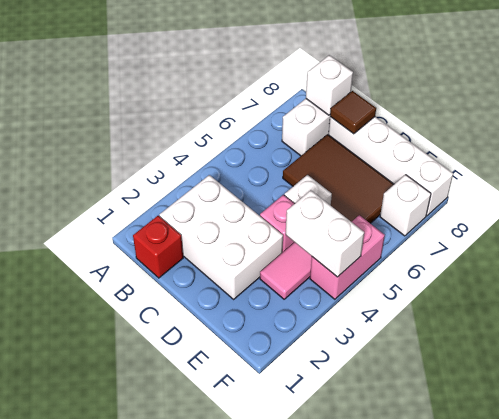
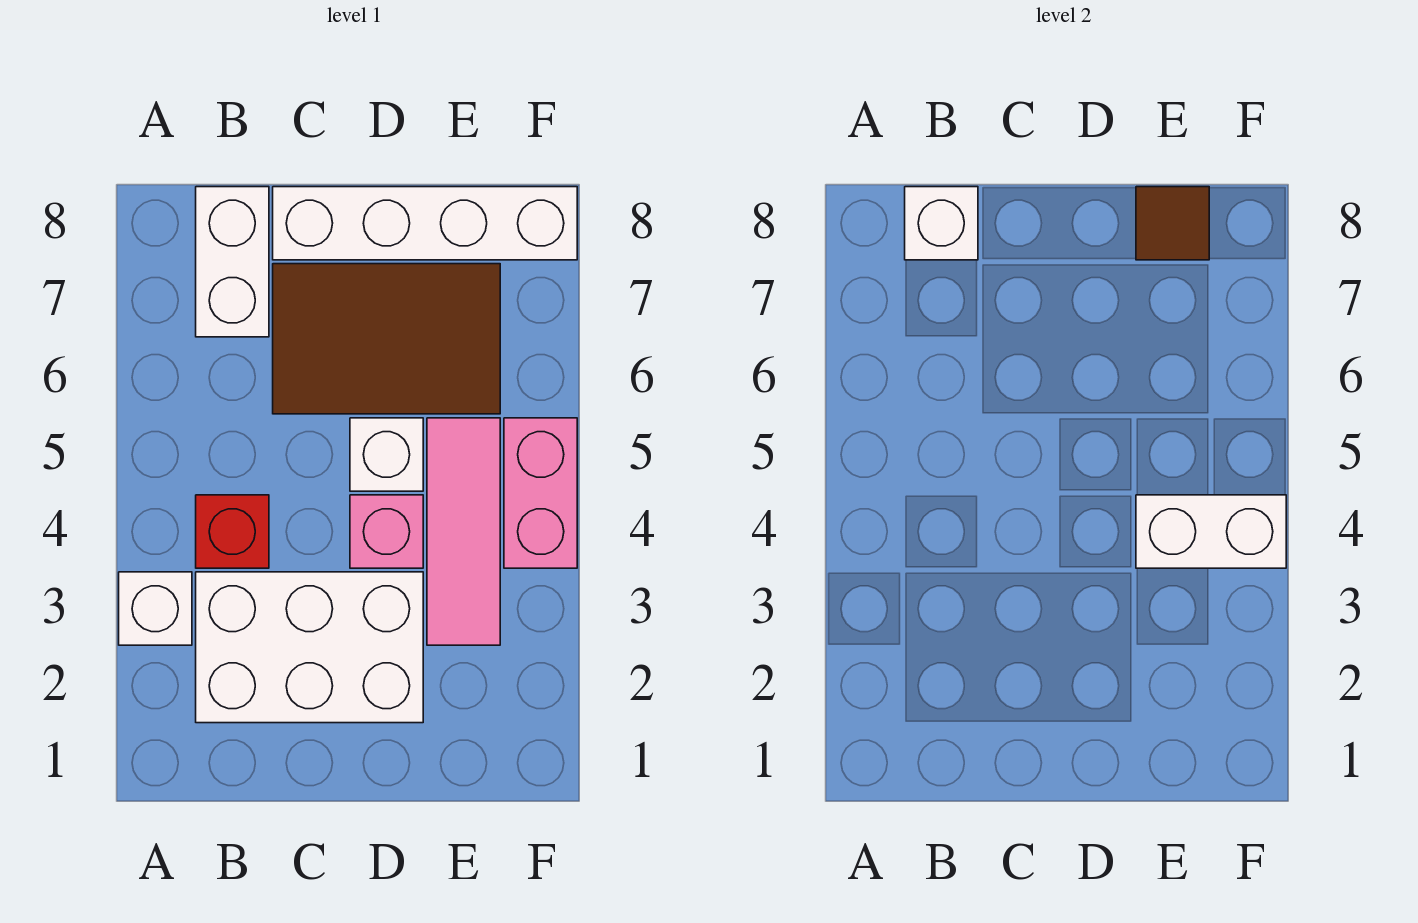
red brick B1 level 1 -> red brick B4 level 1
brown tile C8 level 2 -> brown tile E8 level 2
white brick F7 level 1 -> white brick A3 level 1

